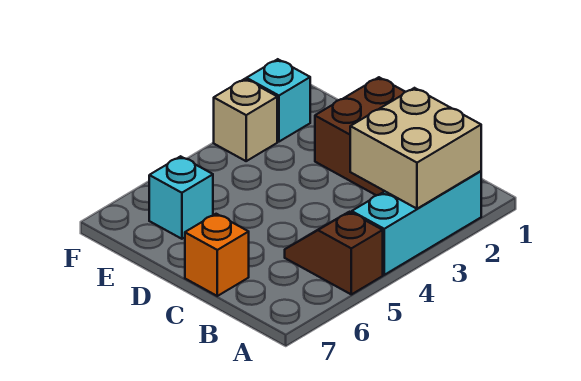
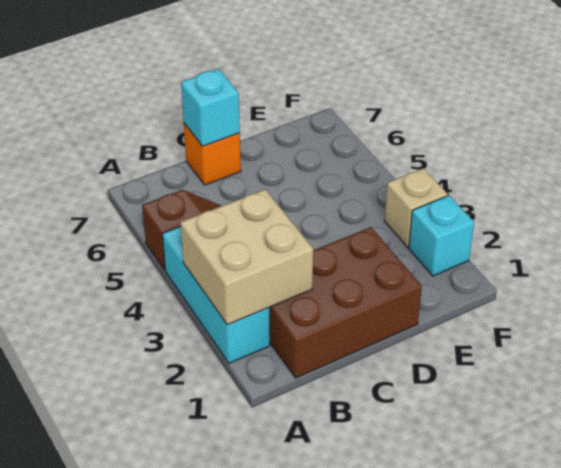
cyan brick E6 level 1 -> cyan brick C7 level 2

